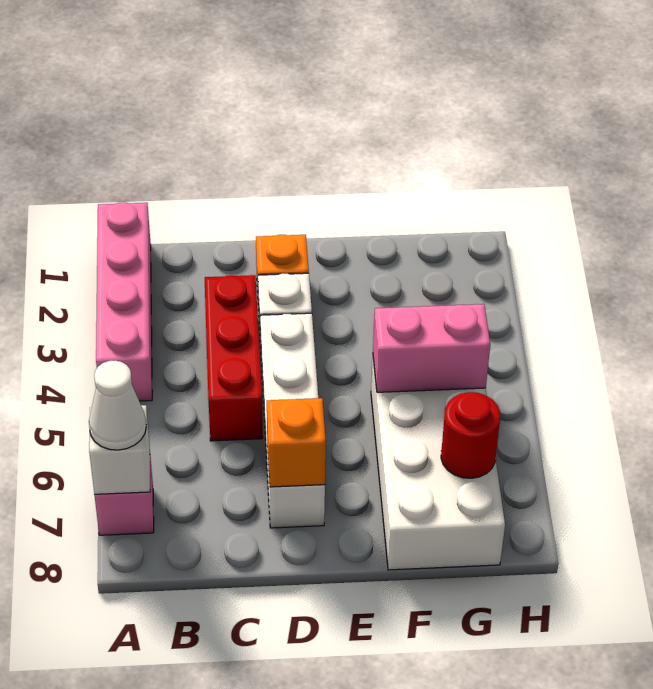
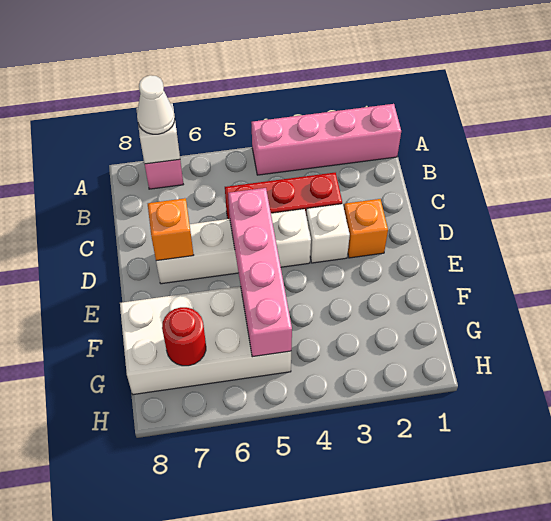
pink brick F5:G5 level 2 -> pink brick D5:G5 level 2

